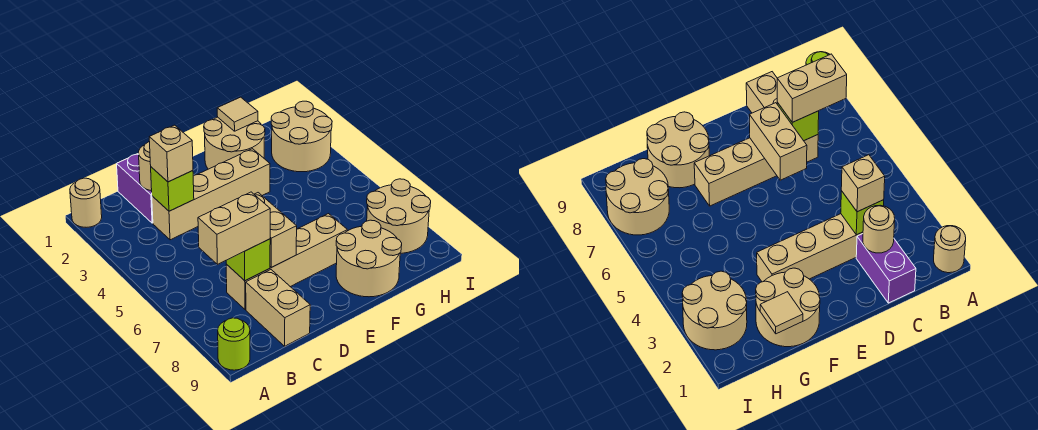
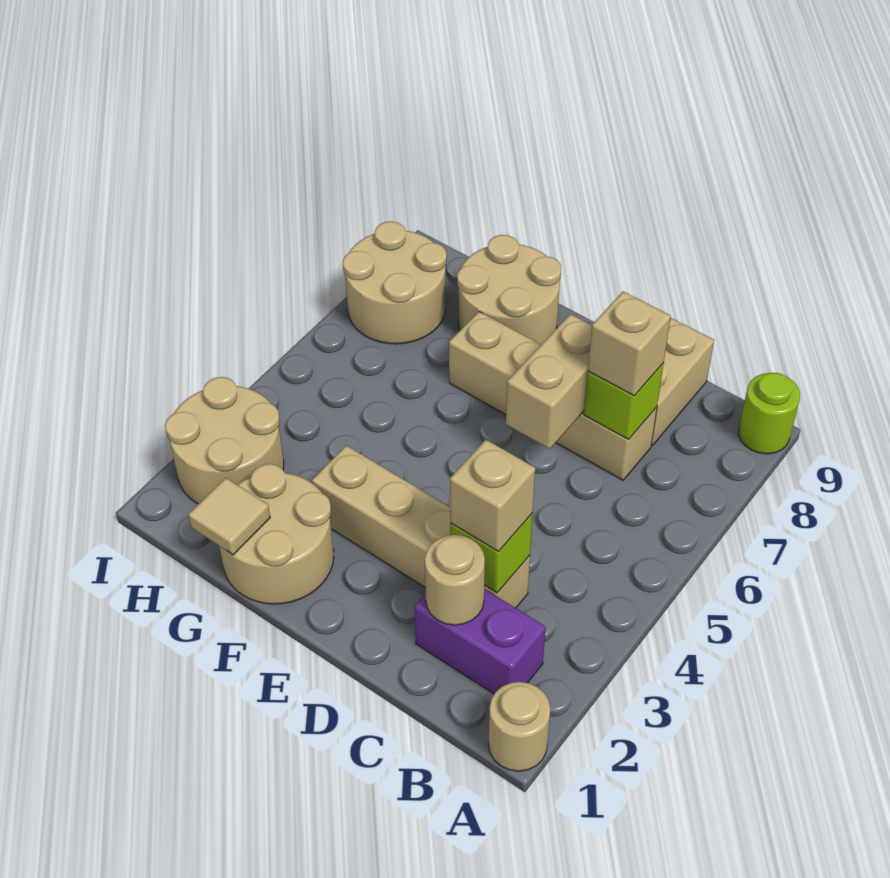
tan brick B7:C7 level 3 -> tan brick C7 level 3
purple brick C1:C2 level 1 -> purple brick B2:C2 level 1

